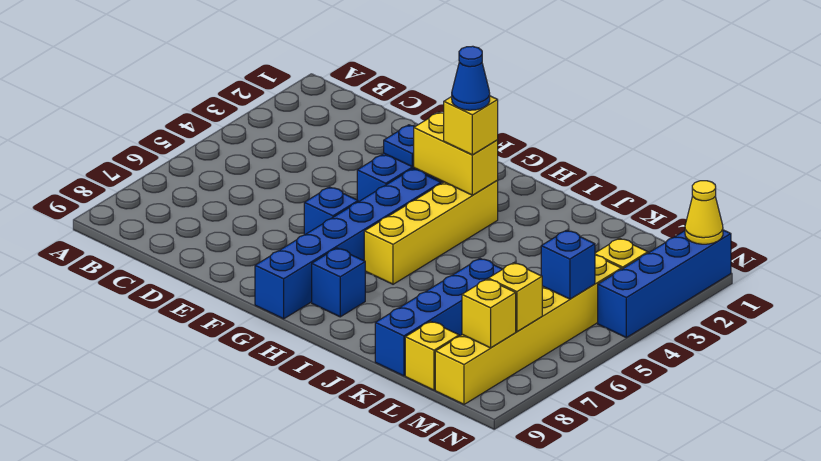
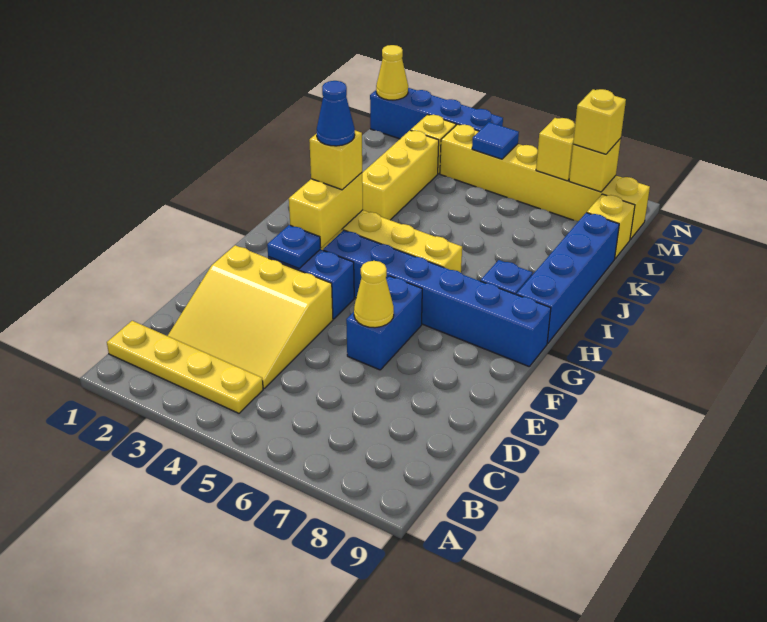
none -> yellow plate B1:B4 level 1
none -> yellow slope C2:E4 level 1 top E
none -> yellow cone E6 level 2
blue brick F6 level 1 -> blue brick E6:F6 level 1
none -> yellow brick J3:L3 level 1
blue brick K6:K9 level 1 -> blue brick H9:K9 level 1
blue brick M5 level 2 -> blue tile M5 level 2
none -> yellow brick M8 level 3

